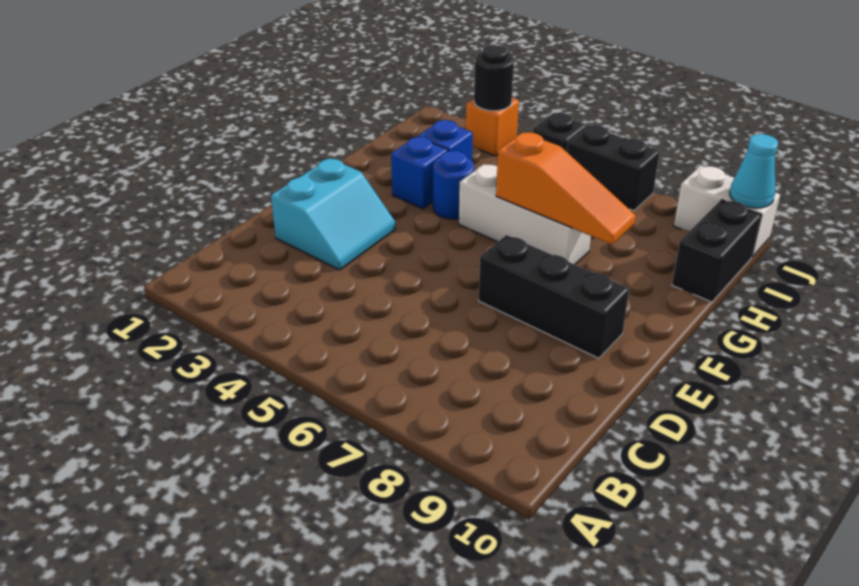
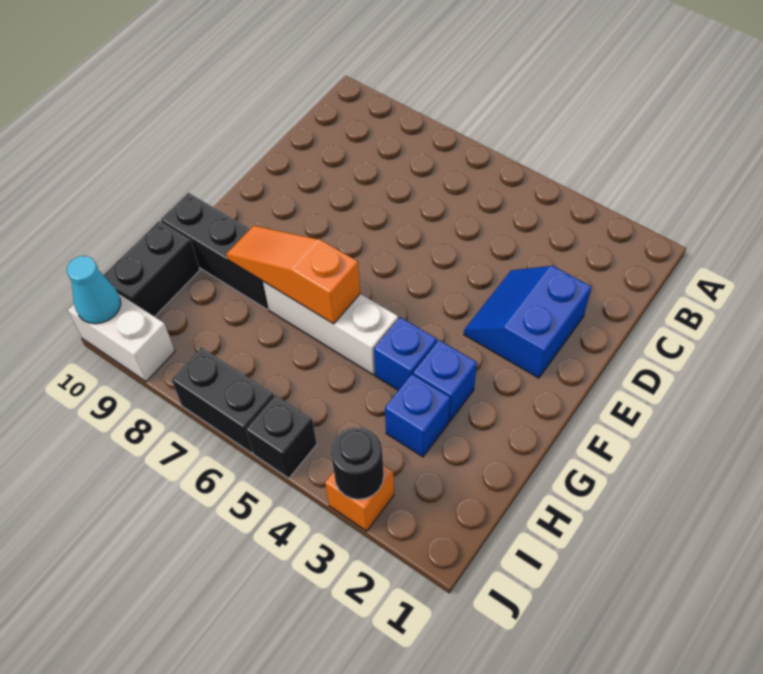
cyan slope D2:E3 level 1 top 2 -> blue slope D2:E3 level 1 top 2
black brick E7:E9 level 1 -> black brick G8:G10 level 1
blue round brick G4 level 1 -> blue brick G4 level 1

